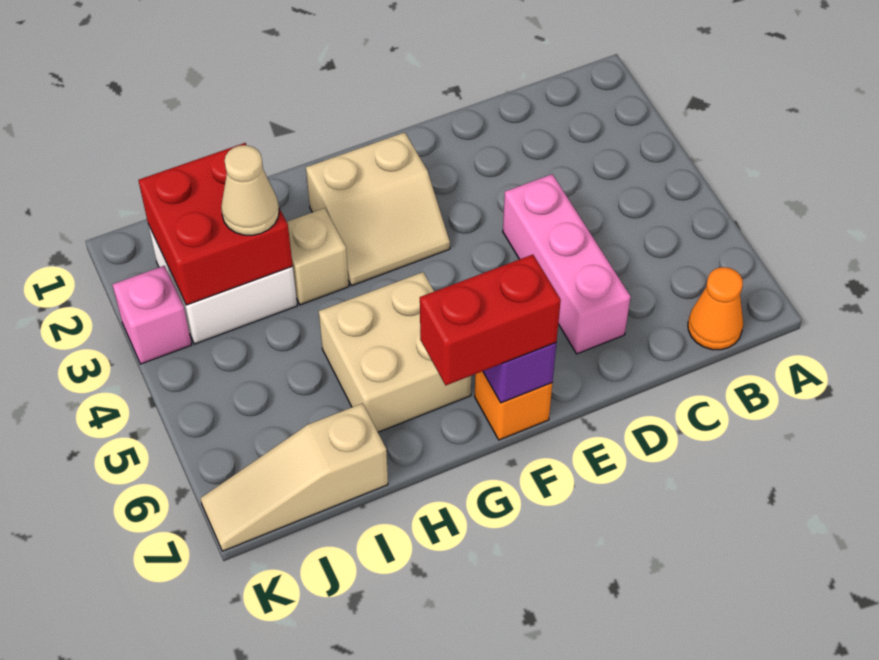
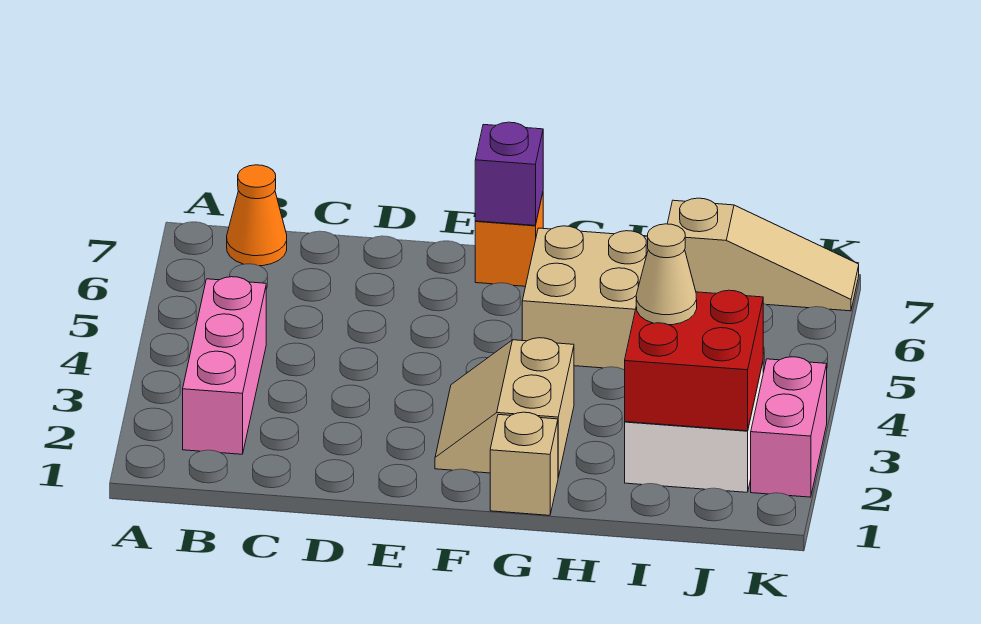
pink brick D4:D6 level 1 -> pink brick B2:B4 level 1
tan slope F2:G3 level 1 top 2 -> tan slope F2:G3 level 1 top G
red brick F7:G7 level 3 -> none
tan brick H3 level 1 -> tan brick G1 level 1
pink brick K3 level 1 -> pink brick K2:K3 level 1

